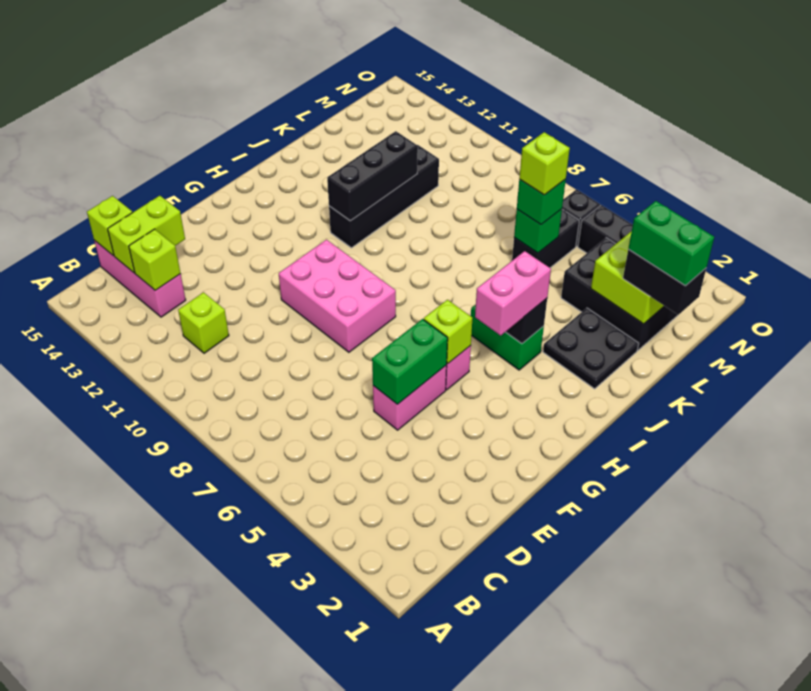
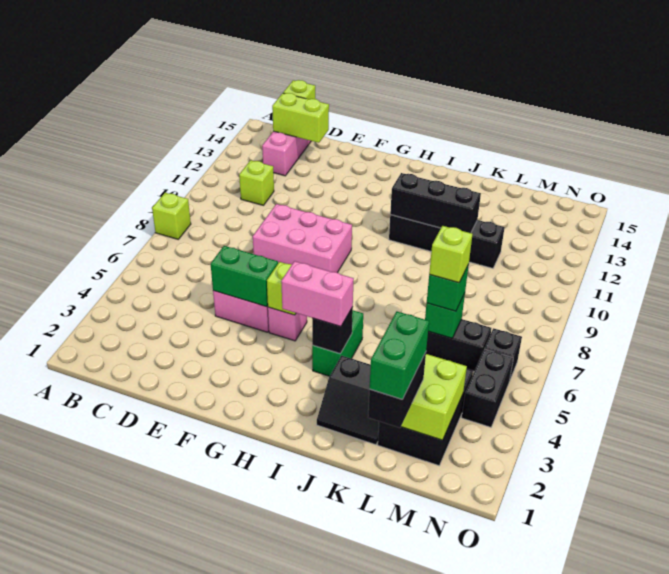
lime brick C13 level 2 -> lime brick A8 level 1
pink brick F8:G10 level 1 -> pink brick E8:G9 level 1
black plate J2:K3 level 1 -> black slope J2:K3 level 1 top 3

